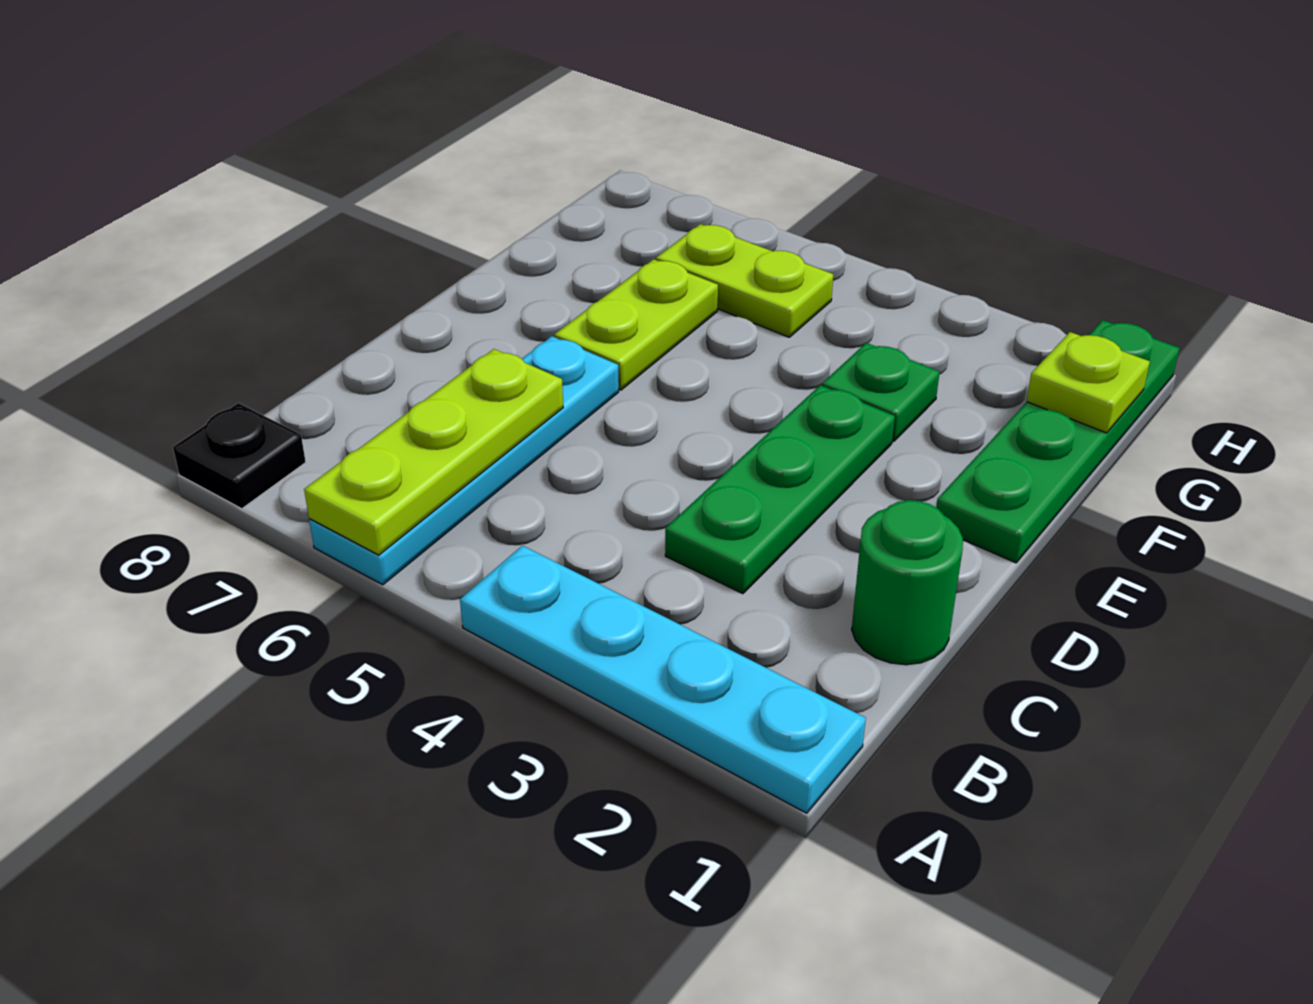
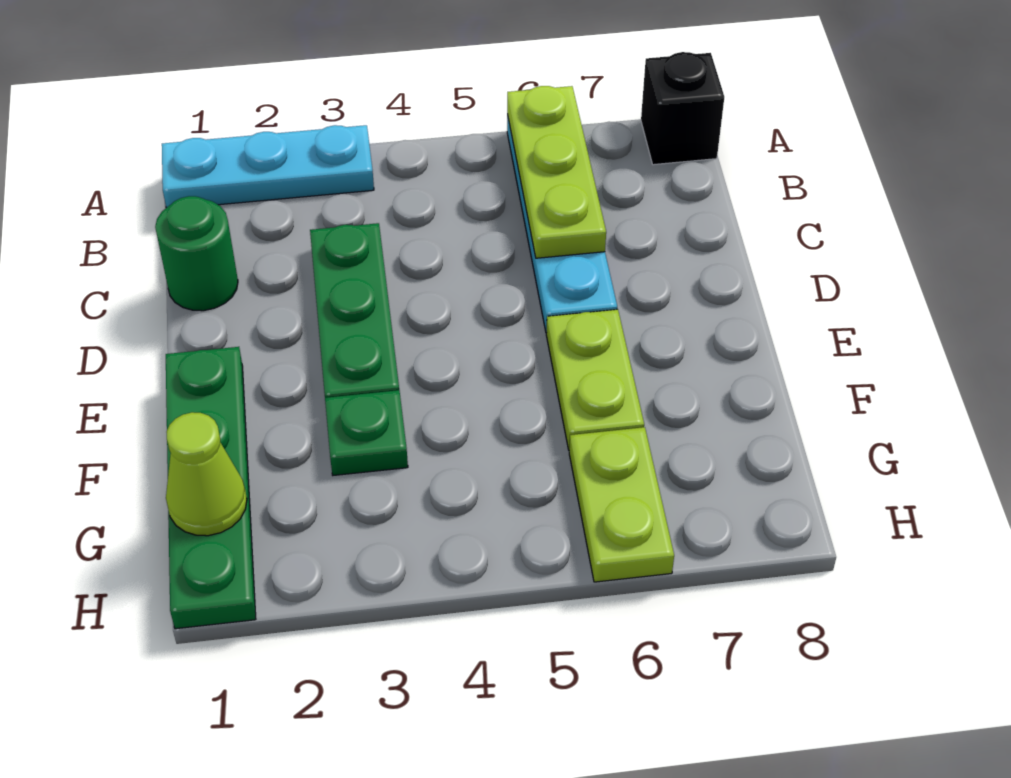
cyan plate A1:A4 level 1 -> cyan plate A1:A3 level 1
black plate A8 level 1 -> black brick A8 level 1
lime plate G1 level 2 -> lime cone G1 level 2
lime plate G5:G6 level 1 -> lime plate G6:H6 level 1

